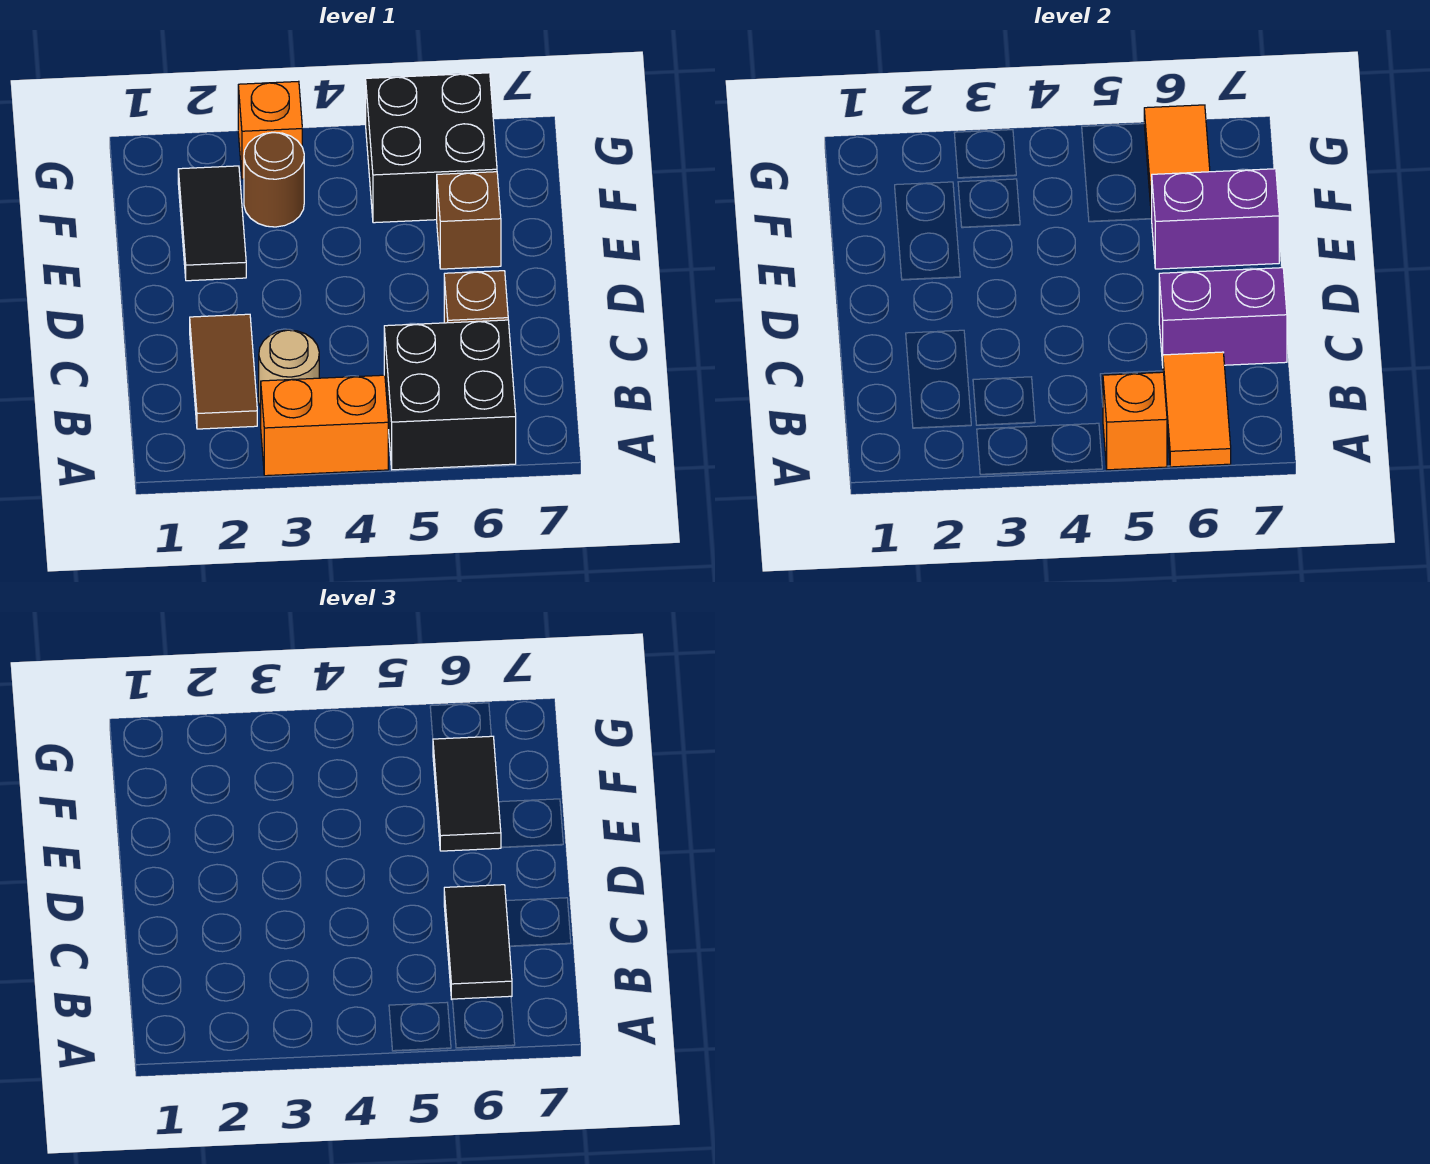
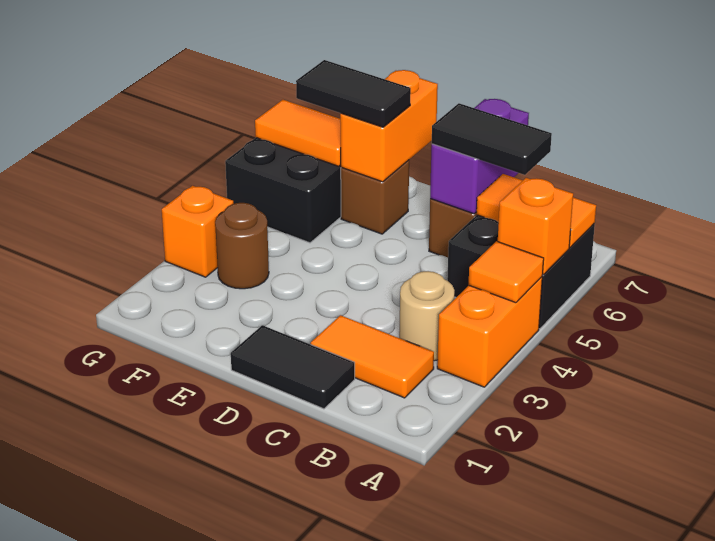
none -> orange tile A4 level 2
brown tile B2:C2 level 1 -> orange tile B2:C2 level 1
black tile E2:F2 level 1 -> black tile C1:D1 level 1
purple brick E6:E7 level 2 -> orange brick E6:E7 level 2

